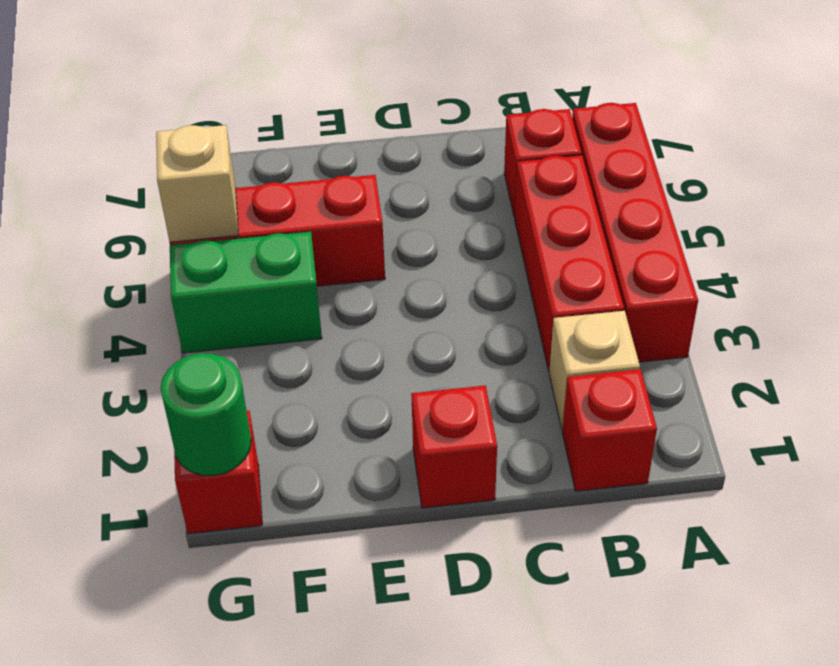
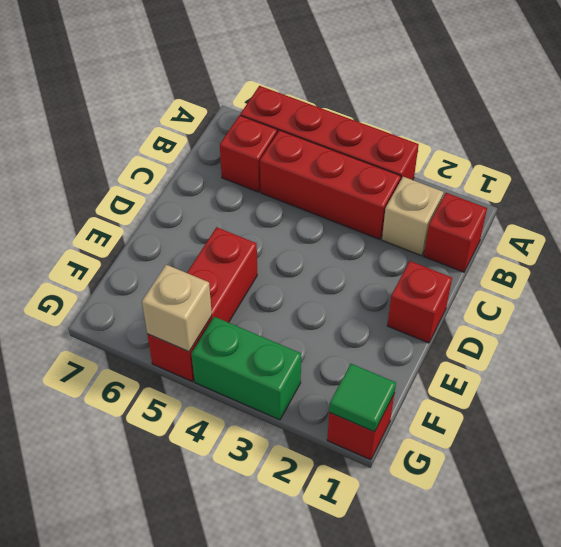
green brick F4:G4 level 1 -> green brick G3:G4 level 1
green round brick G1 level 2 -> green tile G1 level 2

